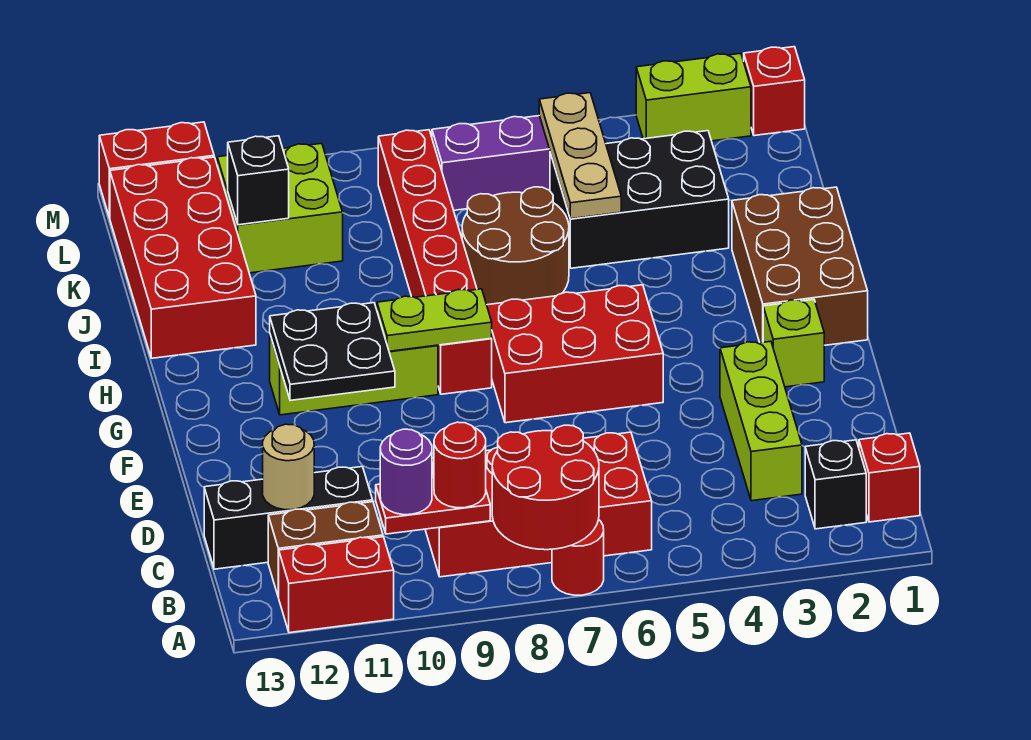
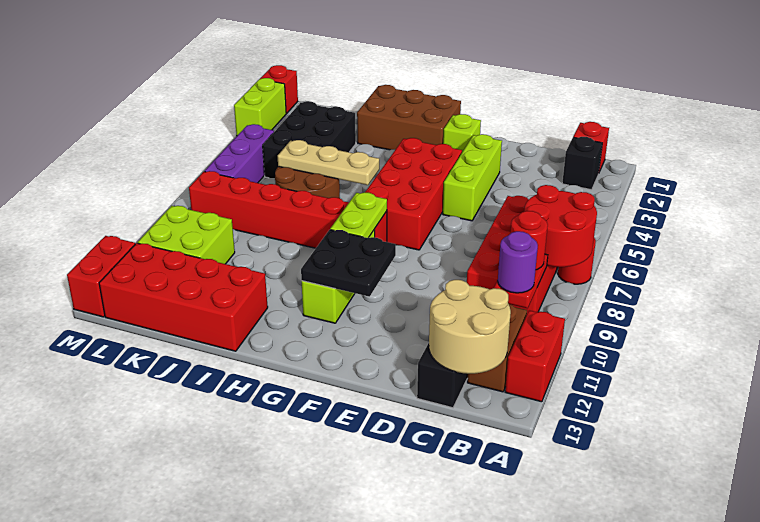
lime brick C3:E3 level 1 -> lime brick E3:E5 level 1
tan round brick C12 level 2 -> tan round brick B12:C13 level 2
red brick F5:G7 level 1 -> red brick F4:G7 level 1
tan plate J5:L5 level 2 -> tan plate H6:J6 level 2
black brick K11 level 2 -> none

